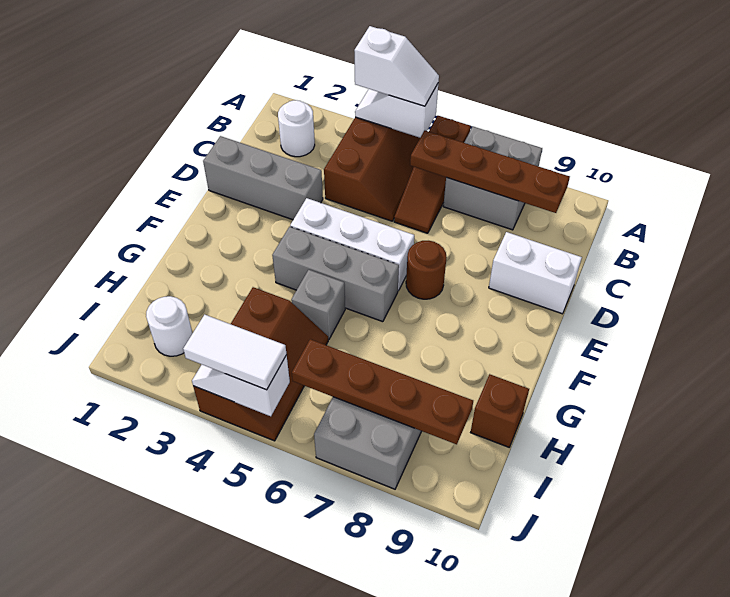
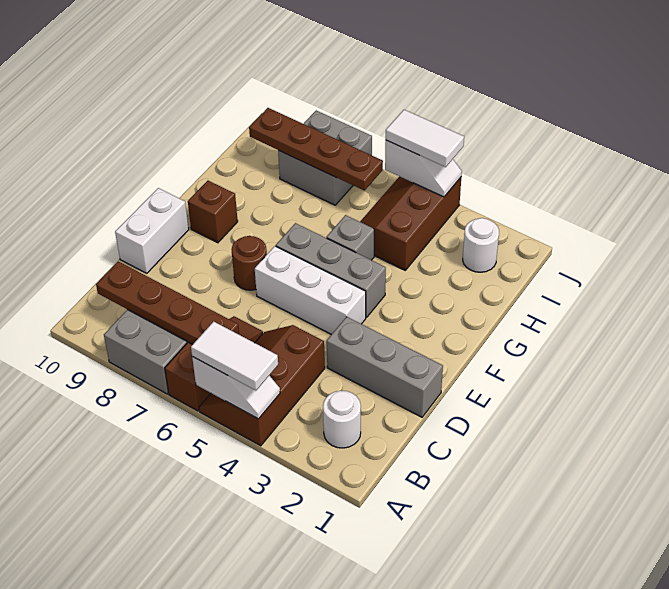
white slope A4:A5 level 3 top 4 -> white tile A4:A5 level 3
white brick D9:D10 level 1 -> white brick D10:E10 level 1
brown brick H10 level 1 -> brown brick F9 level 1

